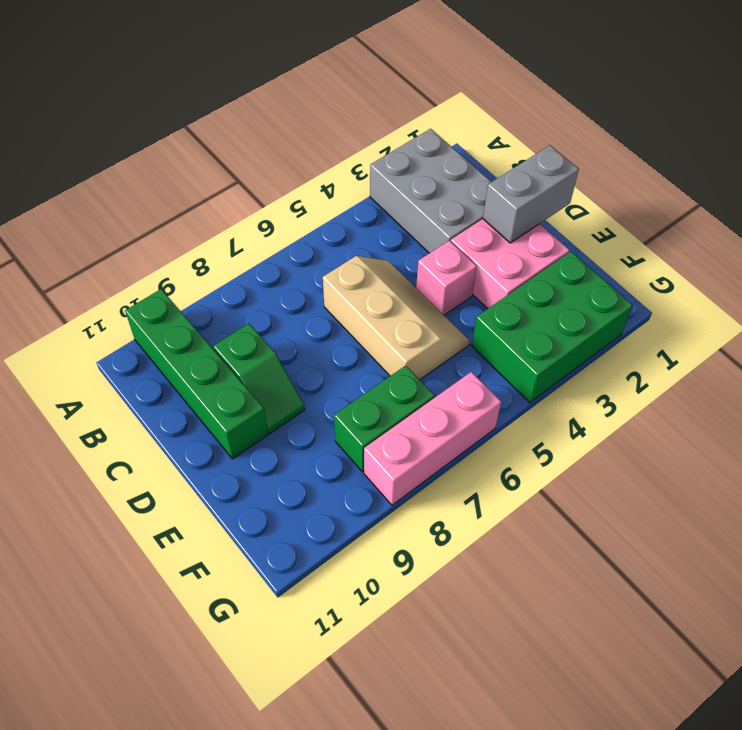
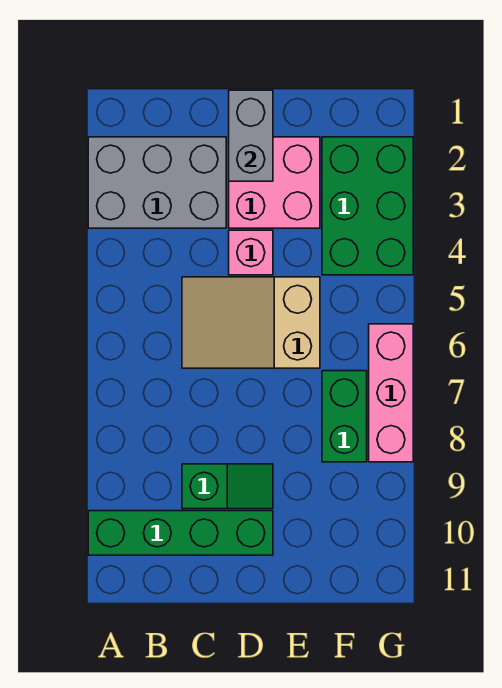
tan slope C5:E6 level 1 top 6 -> tan slope C5:E6 level 1 top E

